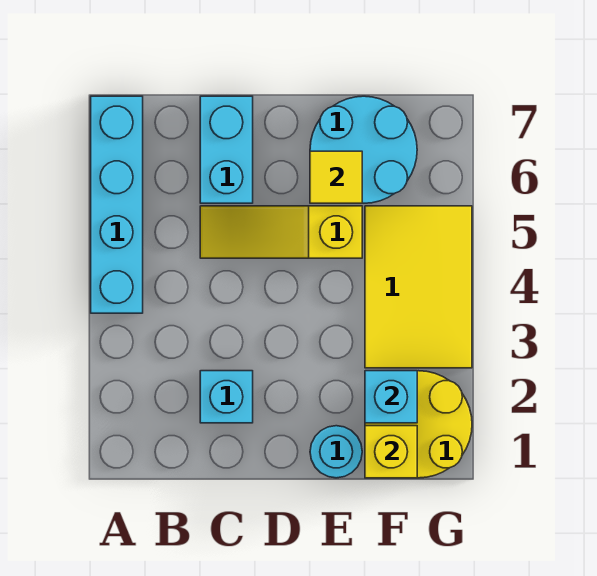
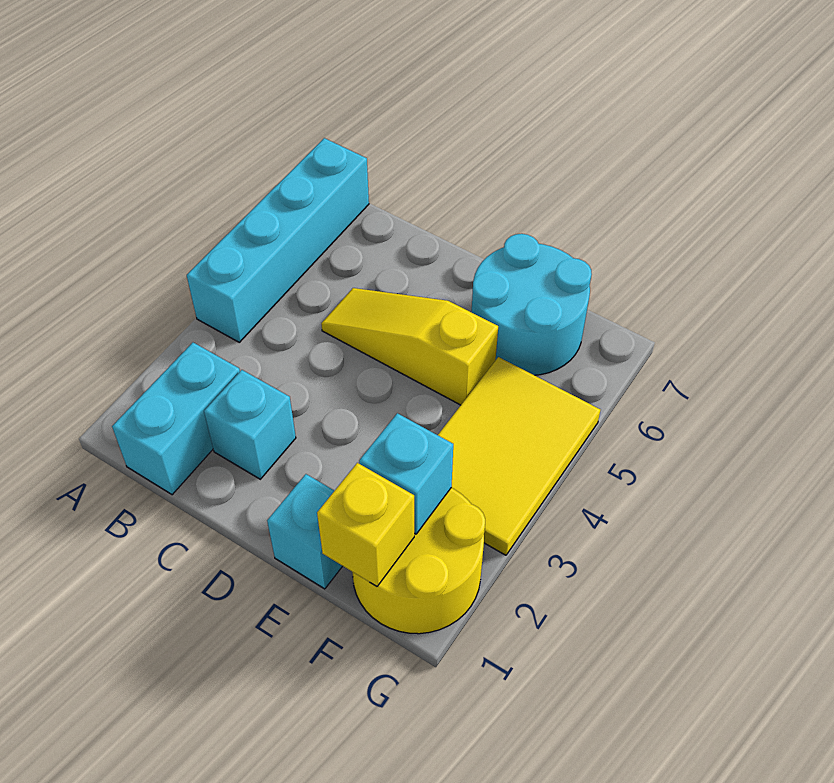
cyan brick C6:C7 level 1 -> cyan brick B1:B2 level 1
cyan round brick E1 level 1 -> cyan brick E1 level 1
yellow tile E6 level 2 -> none

